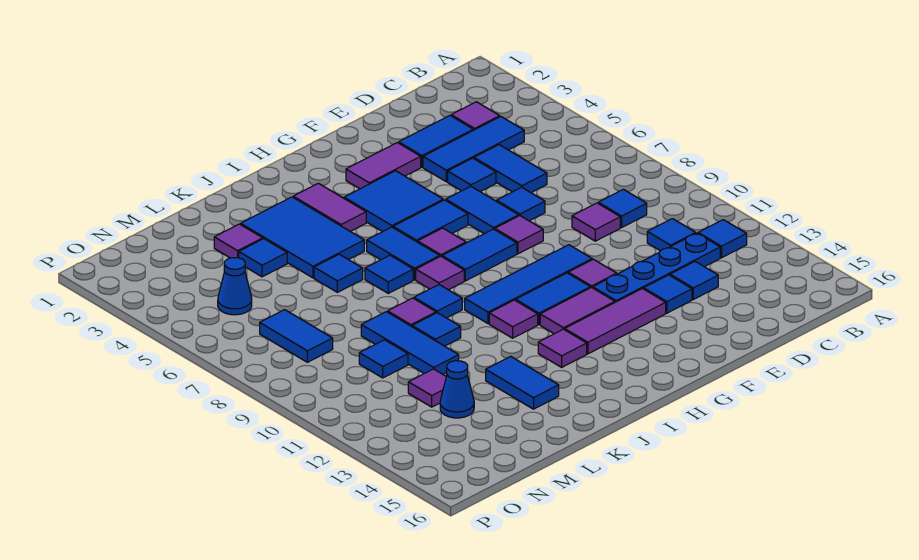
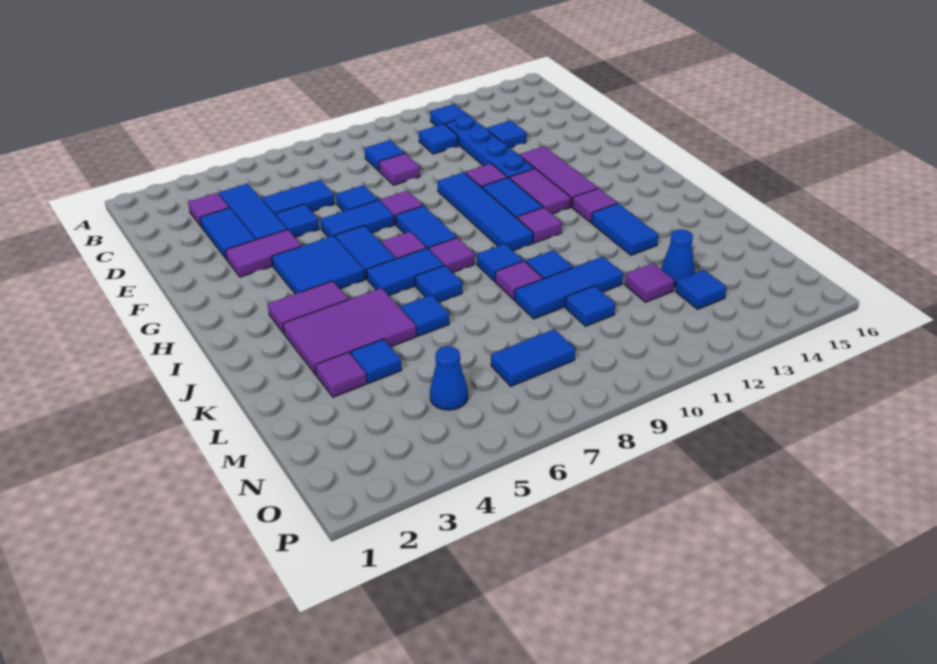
blue tile E13 level 1 -> blue tile N13 level 1
purple tile F3:G3 level 1 -> purple tile F3:F4 level 1
blue tile J3:K5 level 1 -> purple tile J3:K5 level 1
blue tile K13:K14 level 1 -> blue tile J13:K13 level 1

